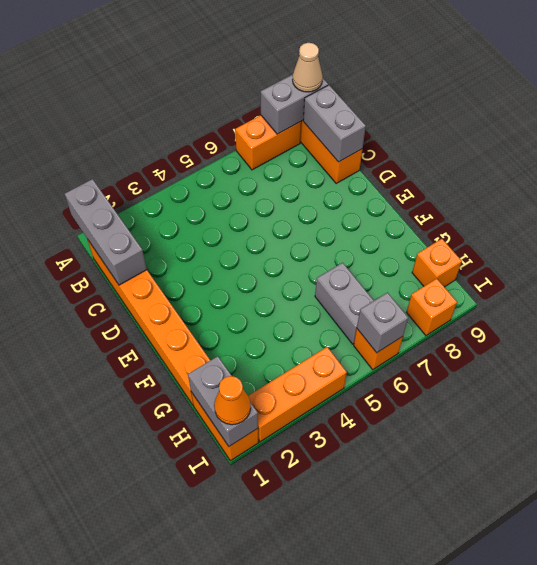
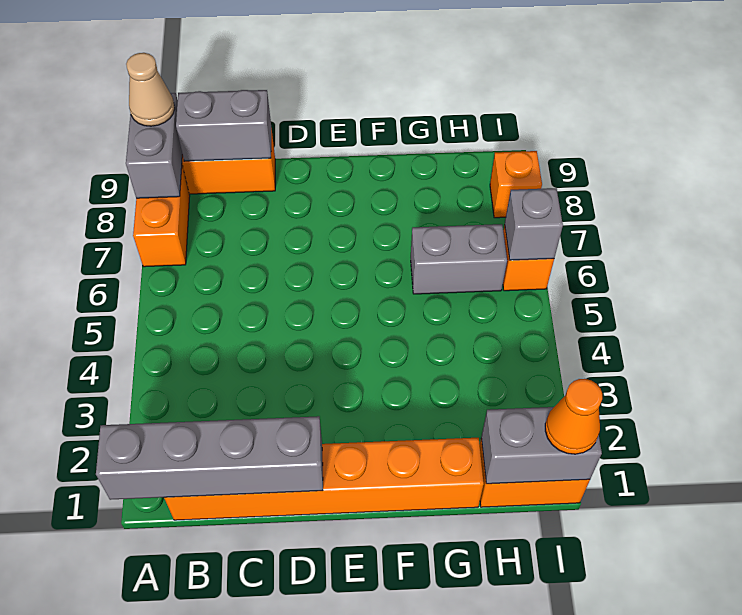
grey brick A1:C1 level 2 -> grey brick A1:D1 level 2
orange brick H9 level 1 -> none
orange brick I2:I4 level 1 -> none

